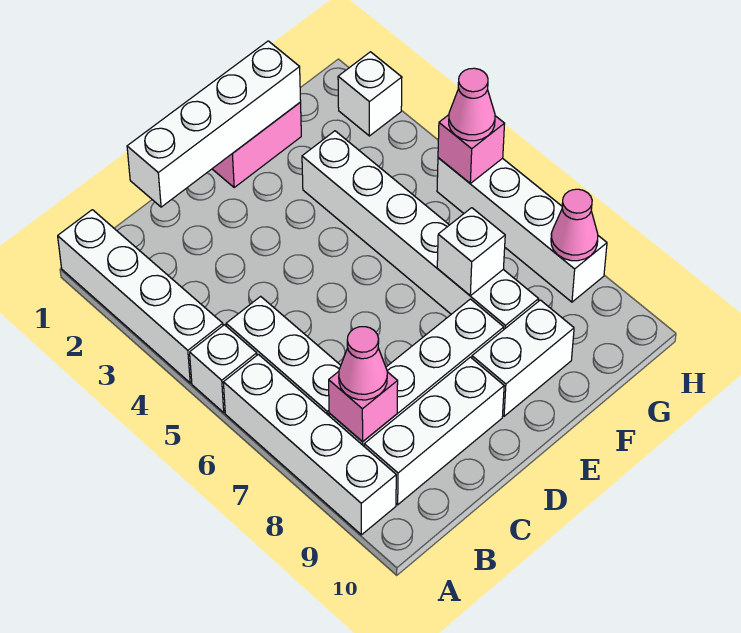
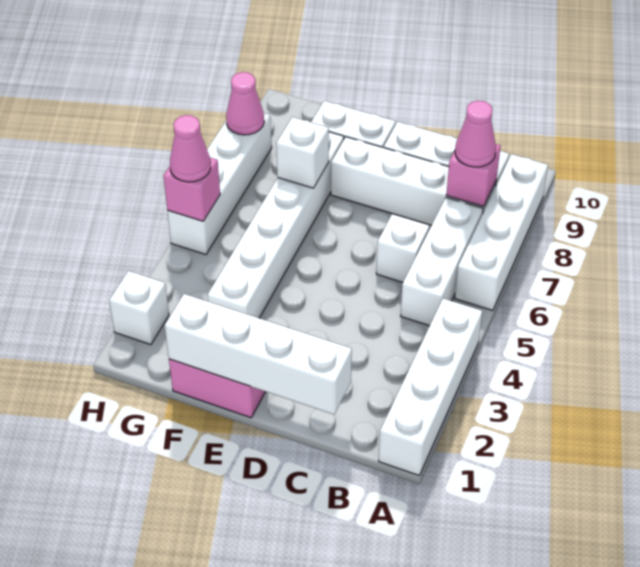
white brick A5 level 1 -> white brick C6 level 1

